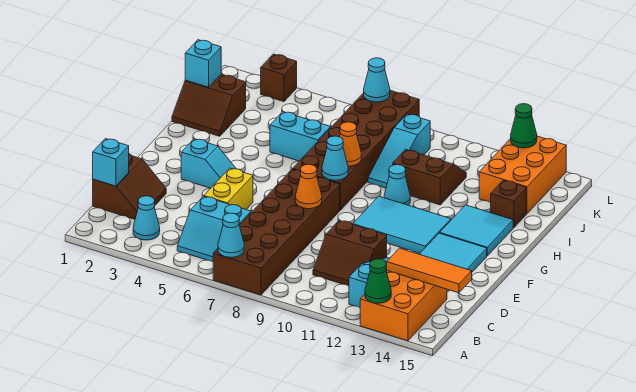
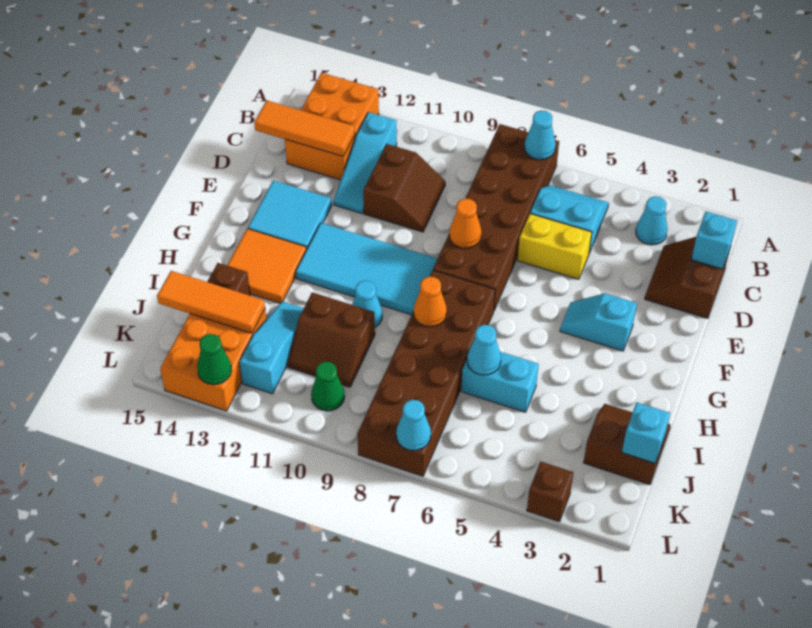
green cone A13 level 2 -> green cone K10 level 1
brown slope C10:D11 level 1 top D -> brown slope C10:D11 level 1 top 11
yellow brick D5:E5 level 1 -> yellow brick D5:D6 level 1
cyan tile F10:G12 level 1 -> cyan tile F9:G12 level 1
cyan cone G8 level 2 -> cyan cone I6 level 2
cyan tile G13:H14 level 1 -> orange tile G13:H14 level 1
cyan slope I9:K9 level 1 top K -> cyan slope I12:K12 level 1 top K
none -> orange tile J13:J15 level 2

